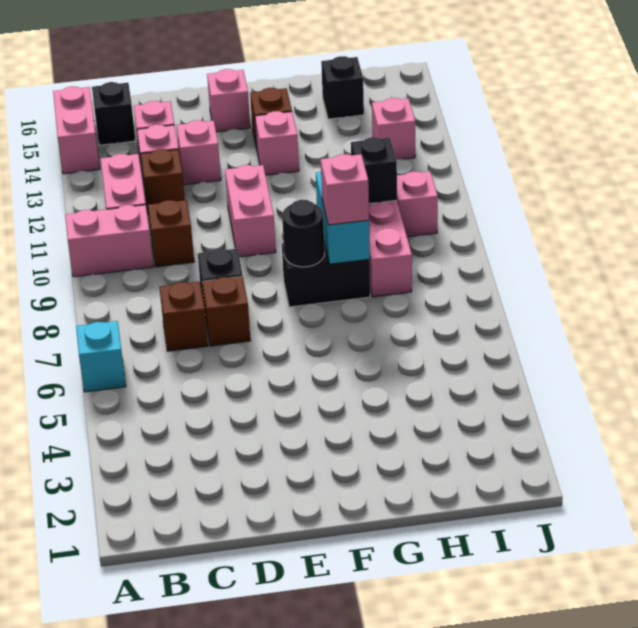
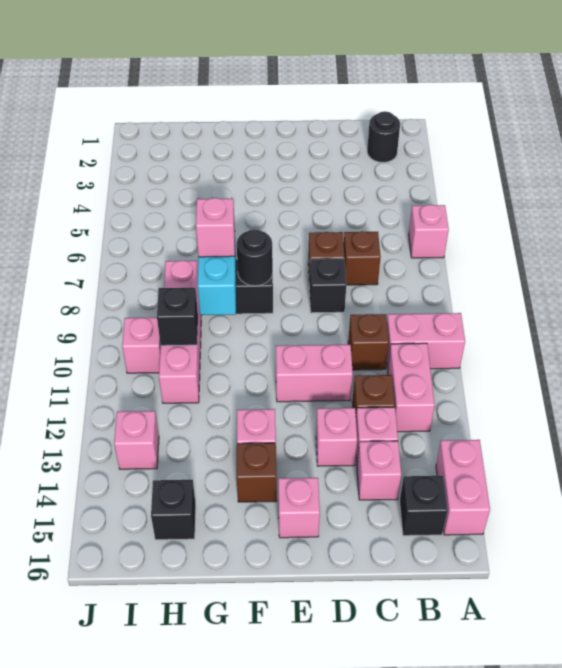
cyan brick A6 level 1 -> pink brick A6 level 1
none -> black round brick B2 level 1
pink brick E10:E11 level 1 -> pink brick D11:E11 level 1

